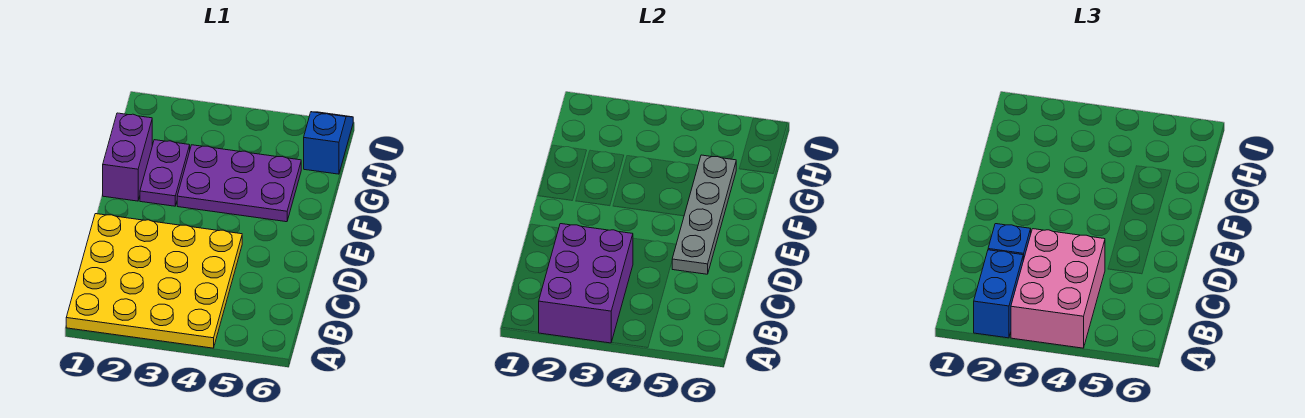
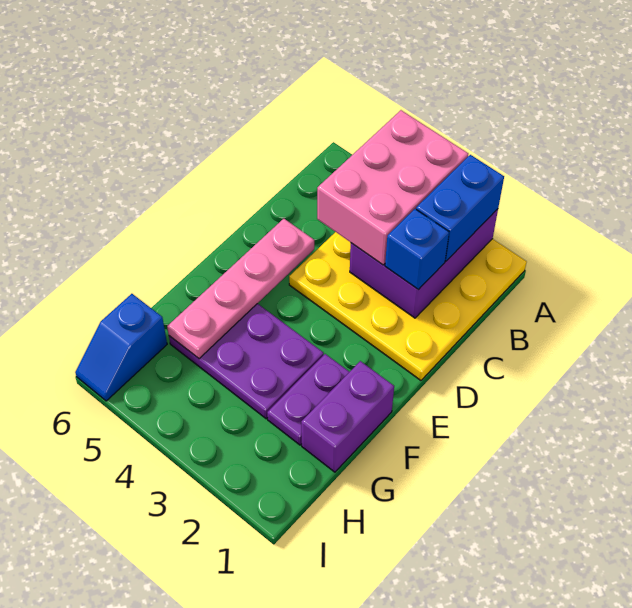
grey plate D5:G5 level 2 -> pink plate D5:G5 level 2

